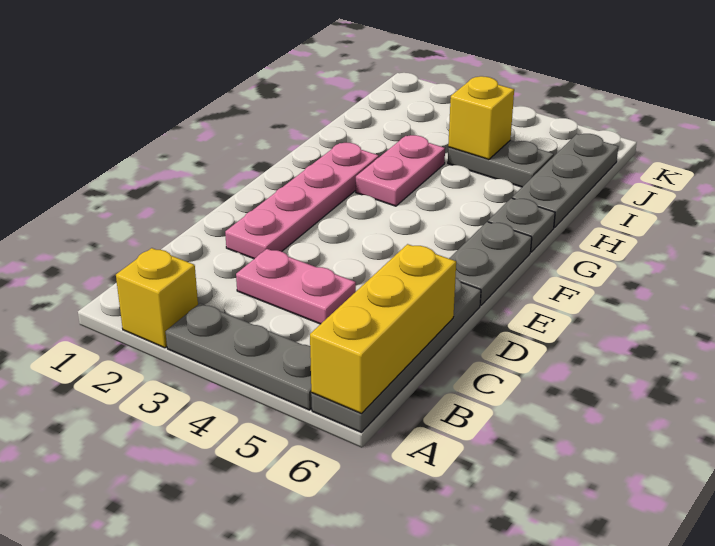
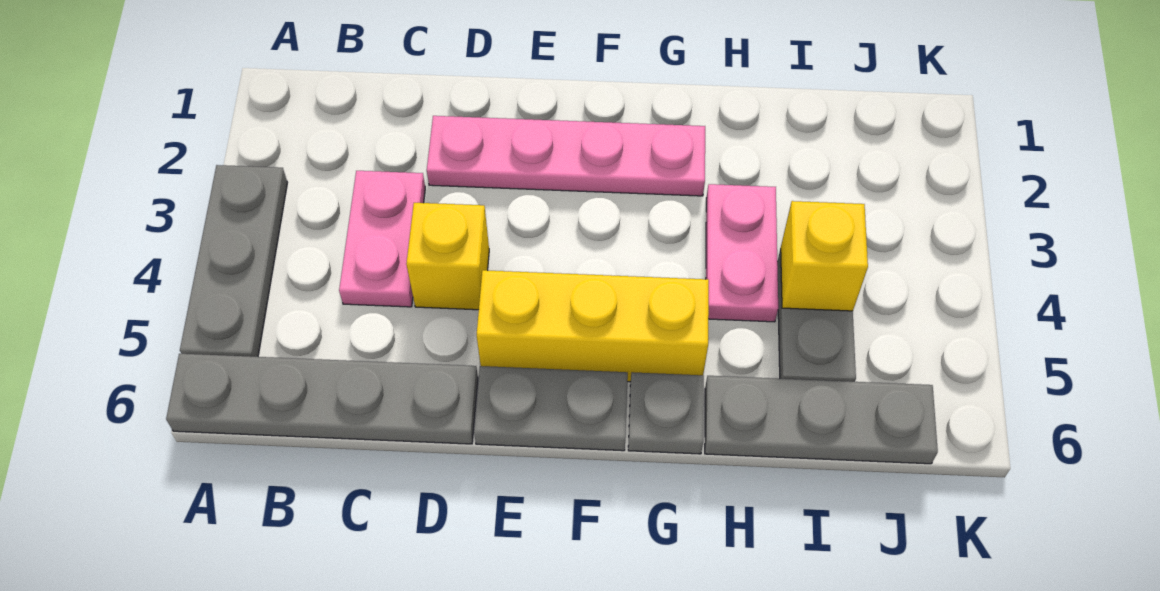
yellow brick A2 level 1 -> yellow brick D4 level 1
yellow brick A6:C6 level 2 -> yellow brick E5:G5 level 1
pink plate G3:H3 level 1 -> pink plate H3:H4 level 1

